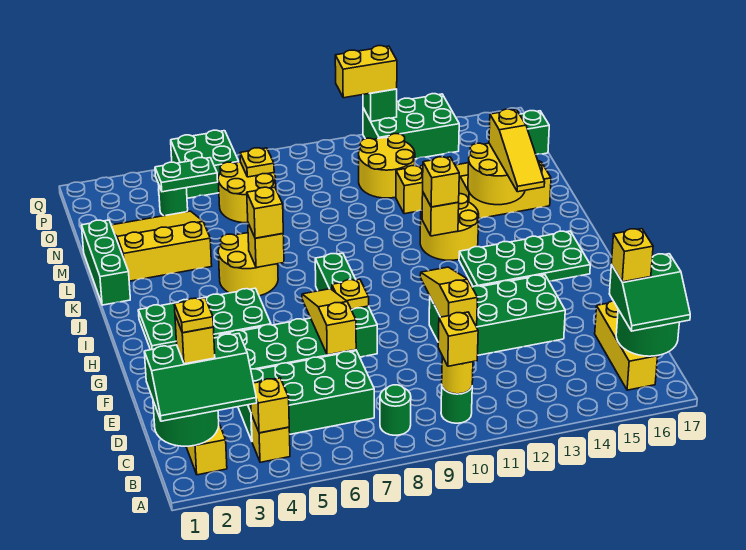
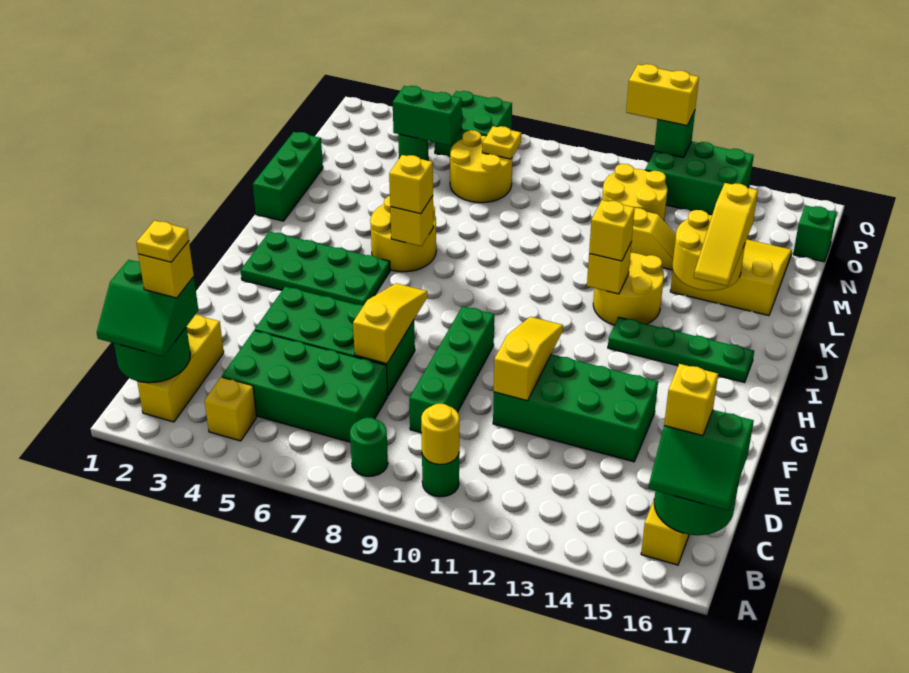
green slope B1:C3 level 3 top C -> green slope B1:C2 level 3 top C
yellow brick B4 level 2 -> none
yellow brick B10 level 3 -> none
green brick F8:I8 level 1 -> green brick D9:G9 level 1
yellow plate G8 level 2 -> none
green plate H13:I16 level 1 -> green plate I13:I16 level 1
yellow slope L2:N4 level 1 top L -> none
green plate O4:O5 level 2 -> green brick O4:O5 level 2

